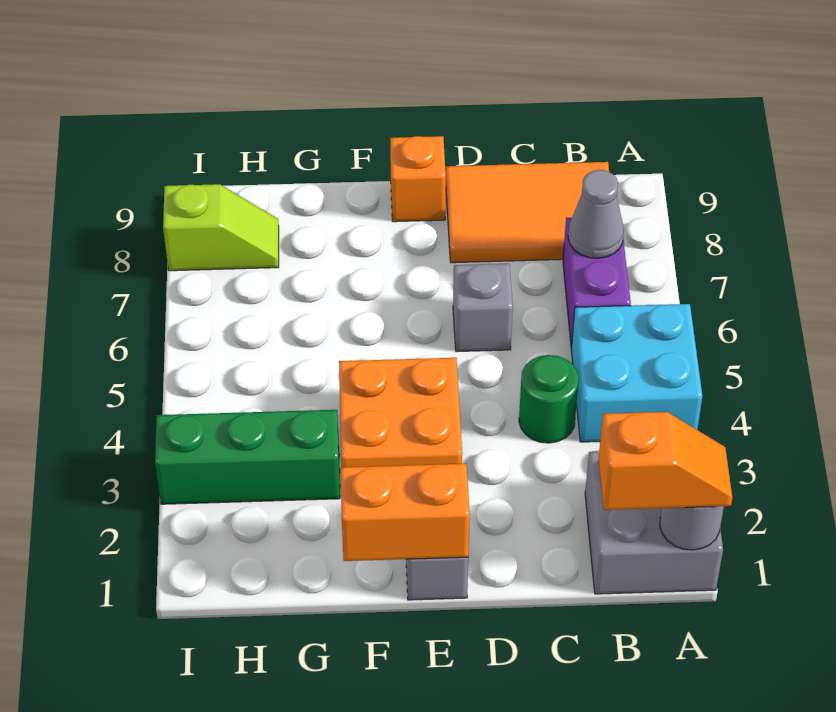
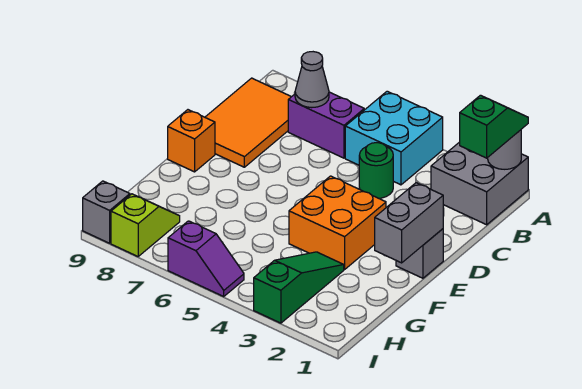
orange slope A1:B1 level 3 top B -> green slope A1:B1 level 3 top B
grey brick D6 level 1 -> grey brick I9 level 1
orange brick E1:F1 level 2 -> grey brick E1:F1 level 2
green brick G3:I3 level 1 -> green slope G3:I3 level 1 top I
none -> purple slope I5:I6 level 1 top 6

